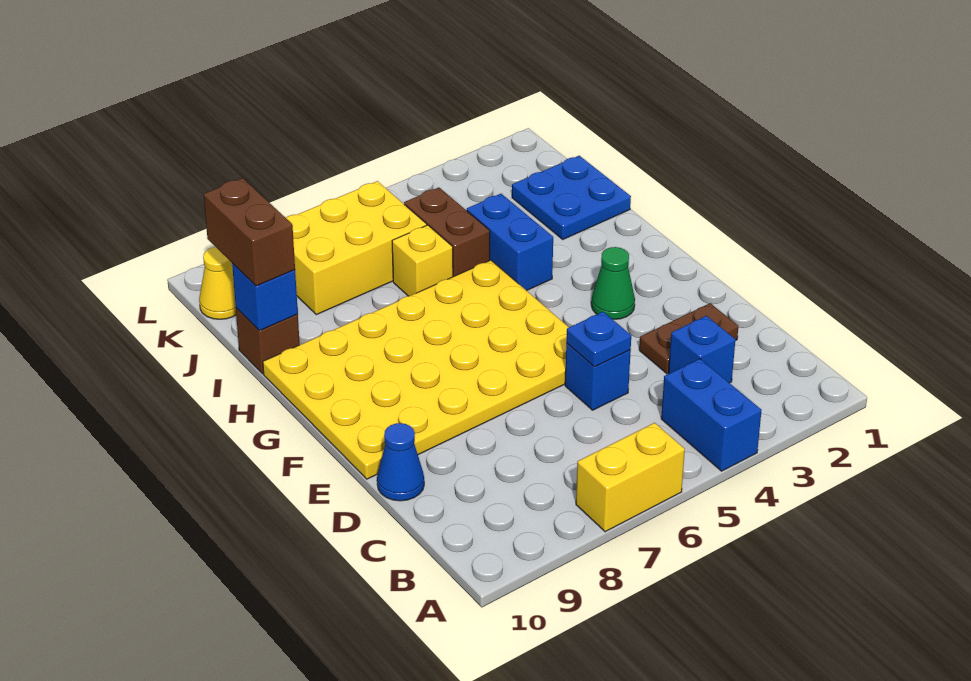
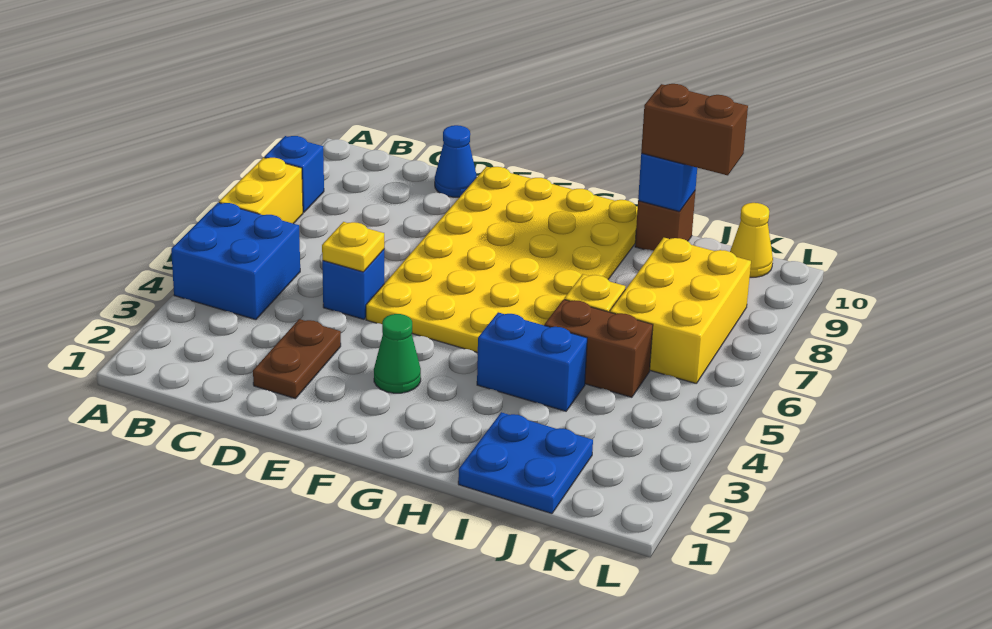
blue brick A4:B4 level 1 -> blue brick A4:B5 level 1
blue brick C3 level 1 -> blue brick A8 level 1
blue plate D5 level 2 -> yellow plate D5 level 2

